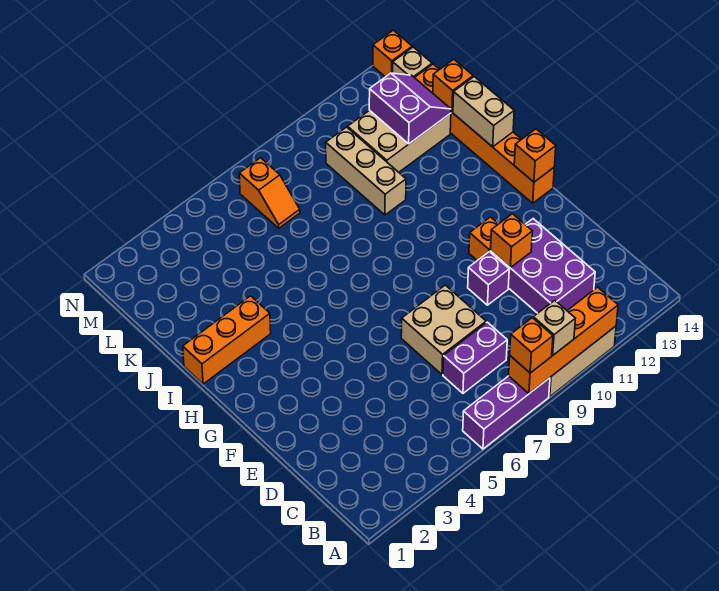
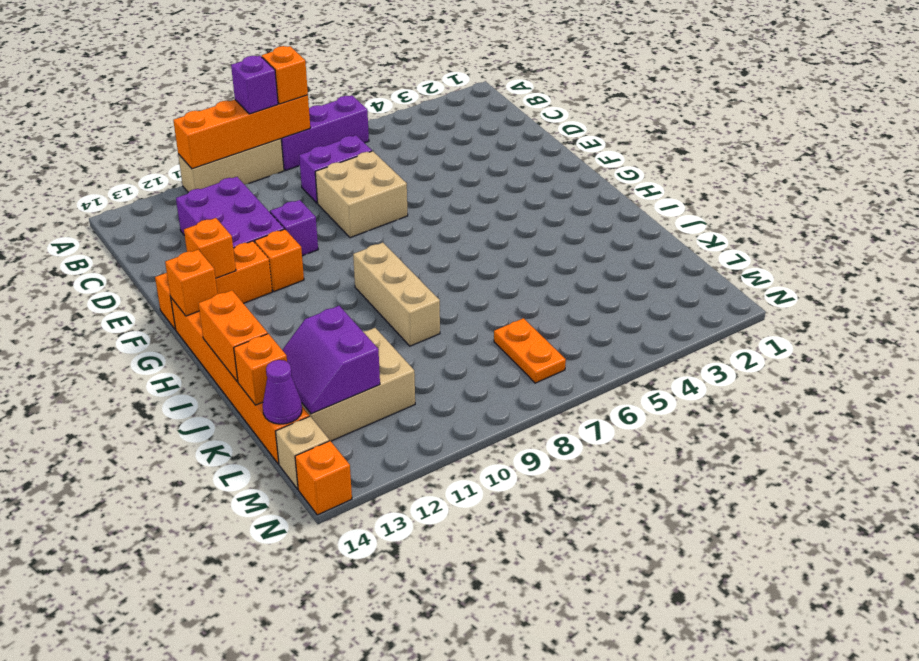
tan brick A9 level 3 -> purple brick A9 level 3
orange brick E11 level 2 -> orange brick F13 level 2
orange brick I1:I3 level 1 -> orange brick F12:F14 level 1
tan brick I14:J14 level 2 -> orange brick I14:J14 level 2
tan brick J10:L10 level 1 -> tan brick H9:J9 level 1
orange slope L7:M7 level 1 top M -> orange plate L7:M7 level 1
none -> purple cone L14 level 2

